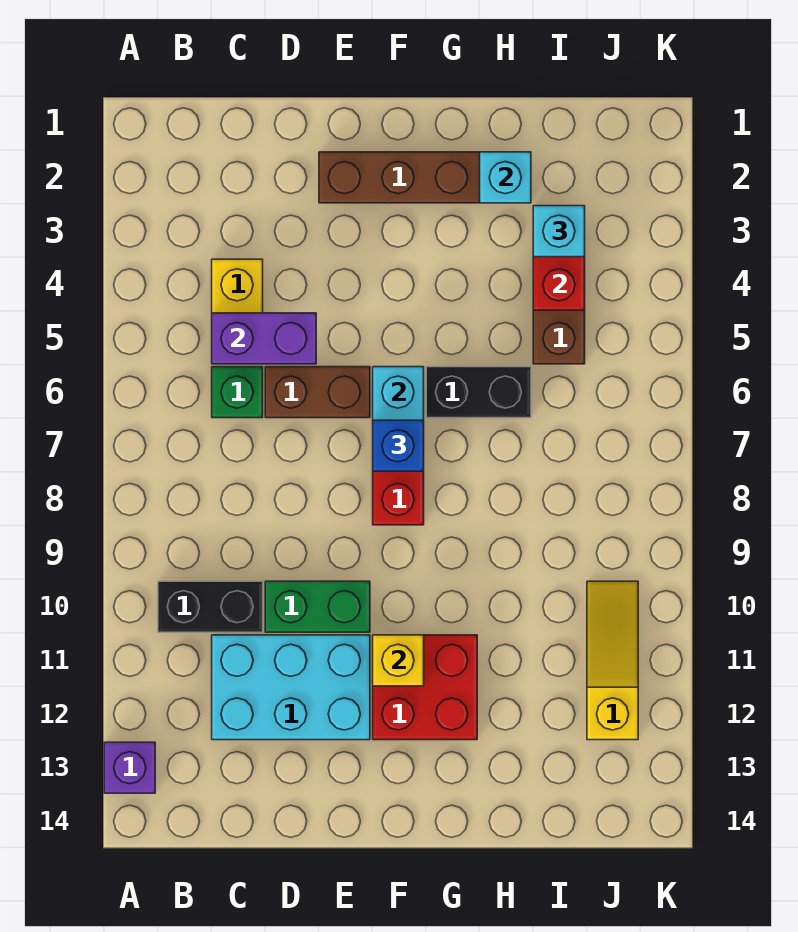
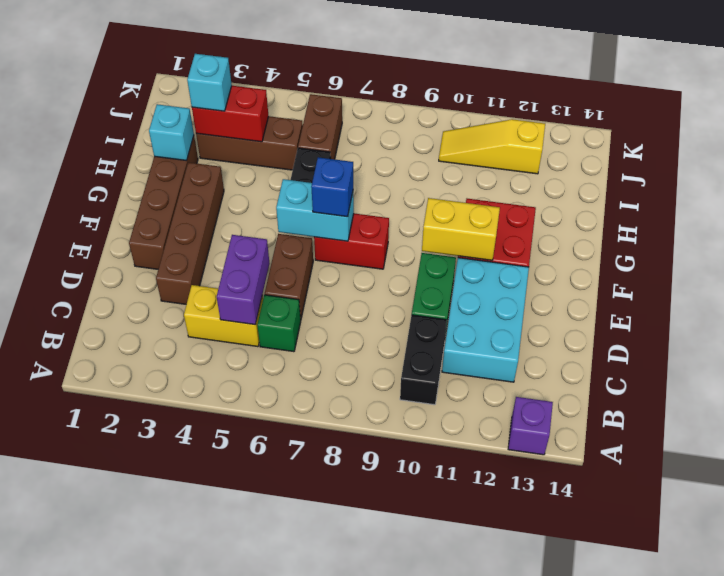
none -> brown brick D3:G3 level 1
yellow brick F11 level 2 -> yellow brick F10:F11 level 2
none -> brown brick I6:J6 level 1

